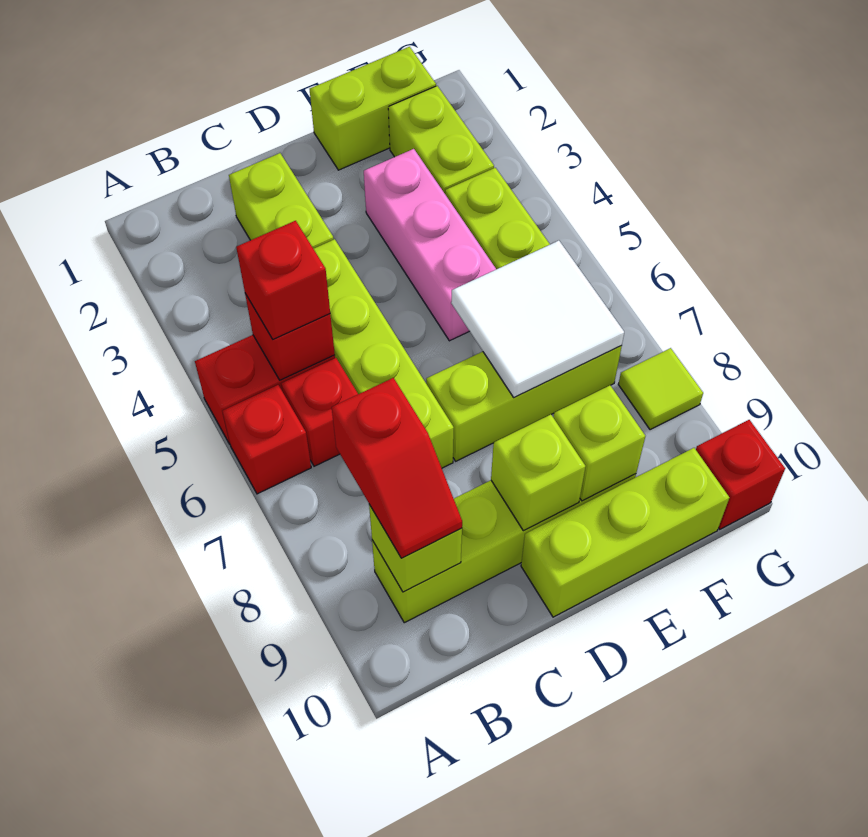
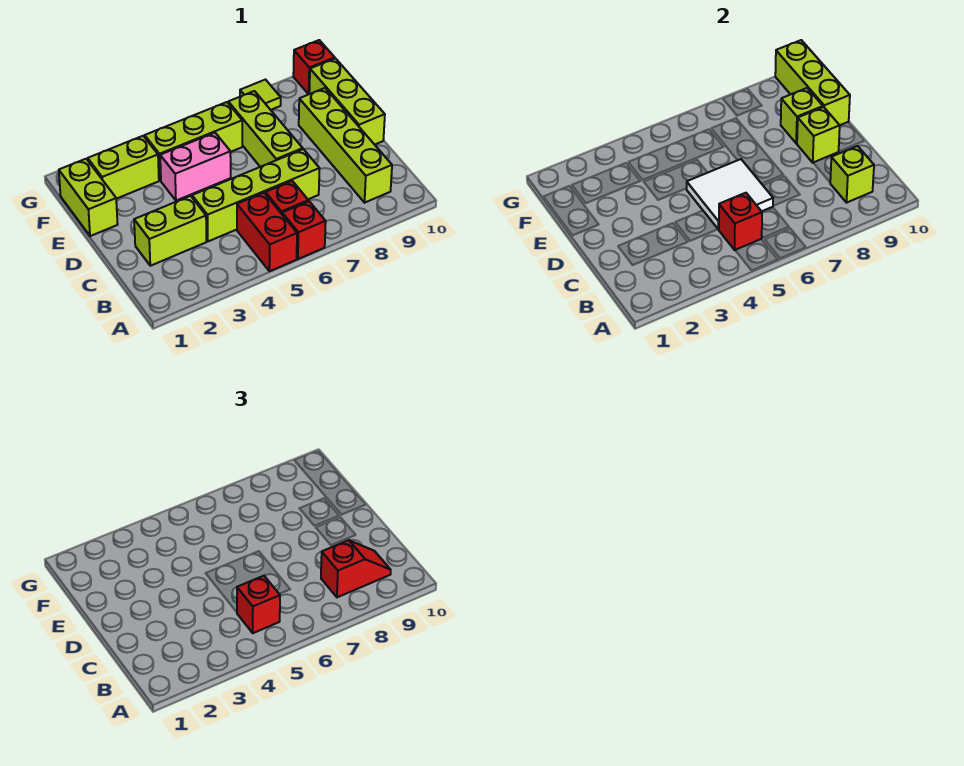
pink brick E3:E5 level 1 -> pink brick E4:E5 level 1
white tile E6:F7 level 2 -> white tile C5:D6 level 2
none -> lime brick E10:G10 level 2

